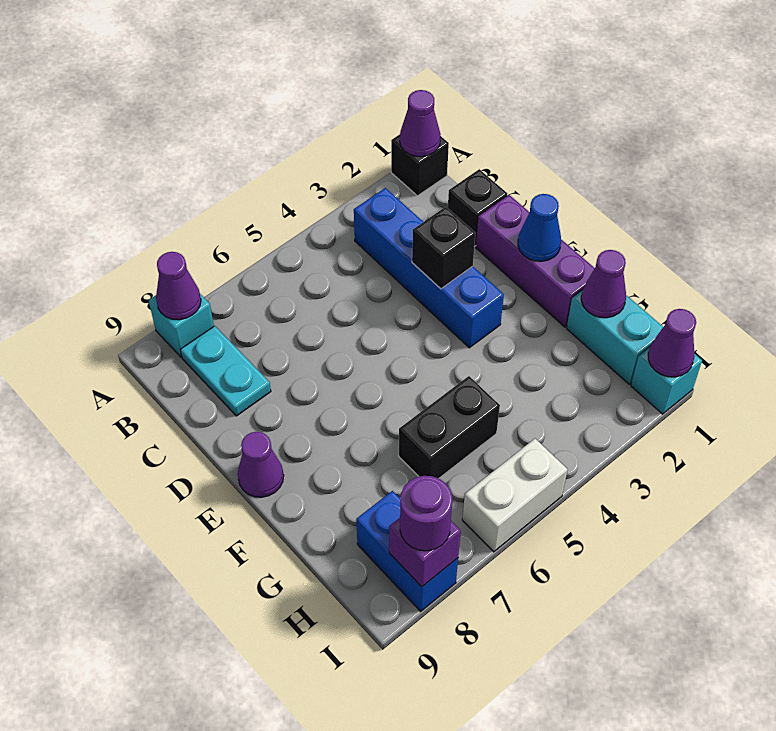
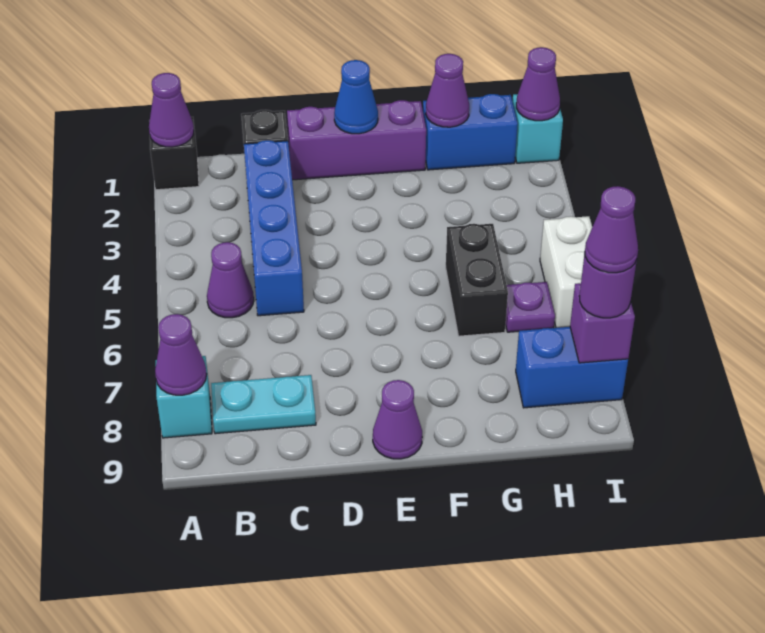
blue brick B3:E3 level 1 -> blue brick C2:C5 level 1
none -> purple cone B5 level 1
black brick D3 level 2 -> none
cyan brick G1:H1 level 1 -> blue brick G1:H1 level 1
none -> purple plate H6 level 1
none -> purple cone I8 level 4

